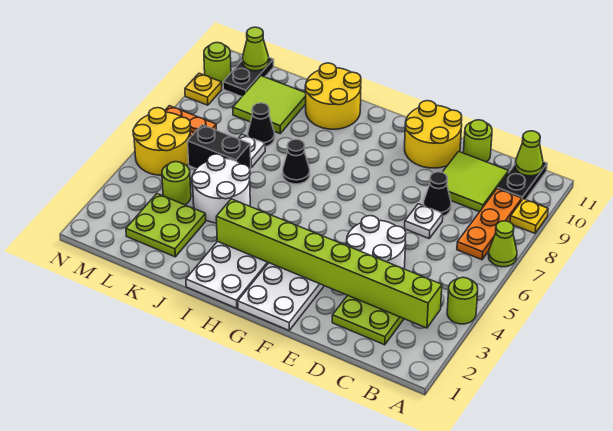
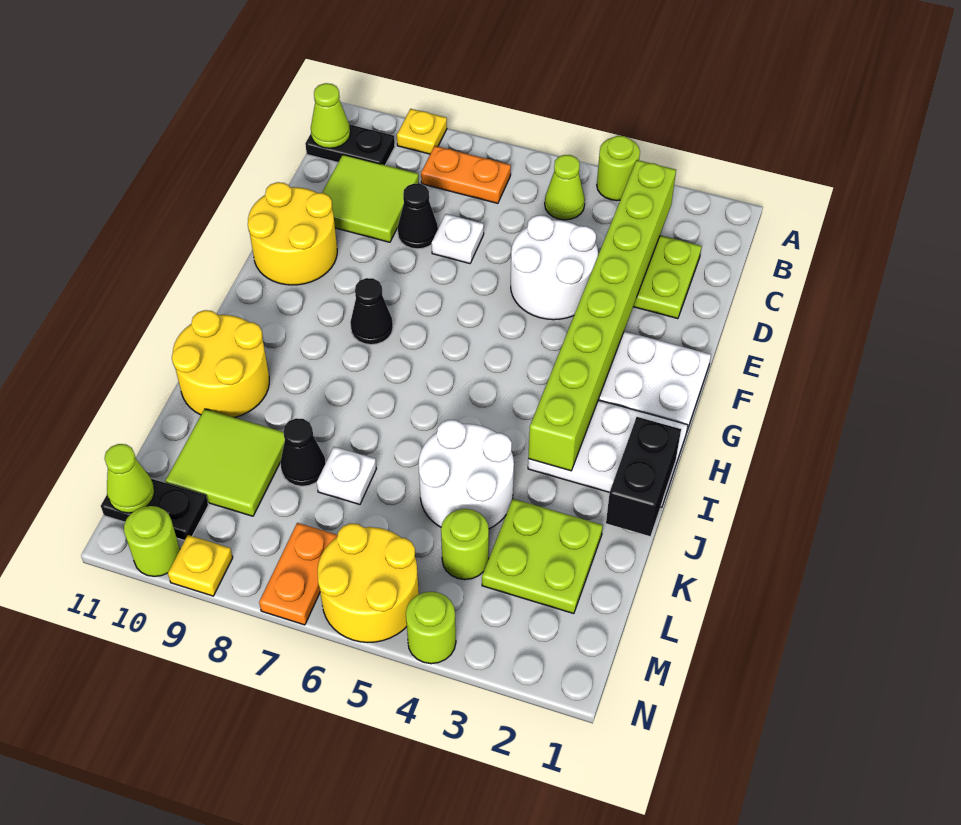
lime cone A7 level 1 -> lime cone B5 level 1
orange plate B7:B9 level 1 -> orange plate B7:B8 level 1
lime round brick D11 level 1 -> lime round brick N4 level 1
black cone I7 level 1 -> black cone G8 level 1
black brick K6:L6 level 1 -> black brick I1:J1 level 2

